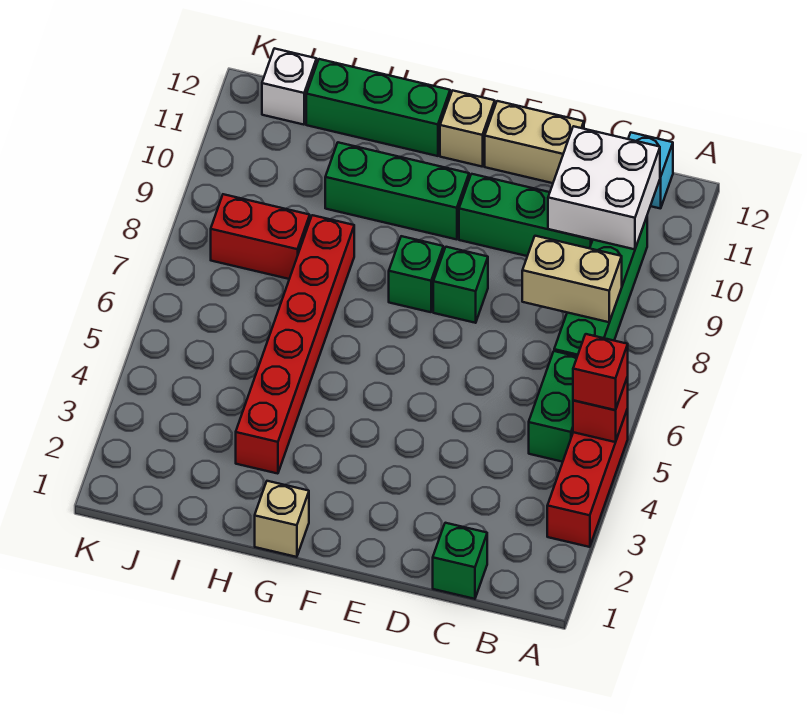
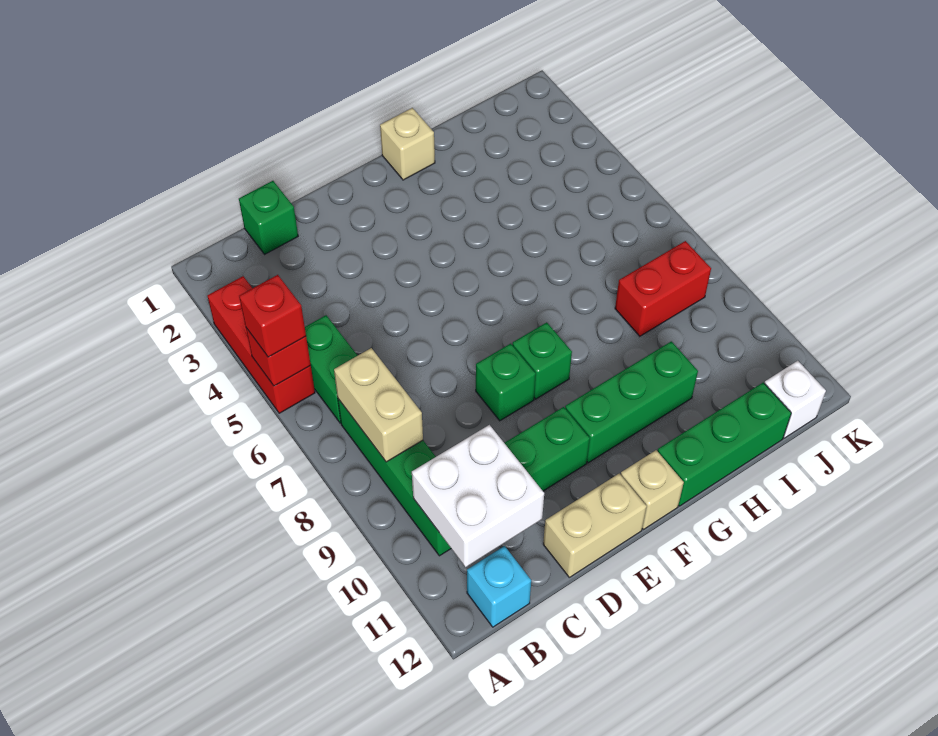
tan brick B8:C8 level 2 -> tan brick B7:B8 level 2
red brick H3:H8 level 1 -> none

